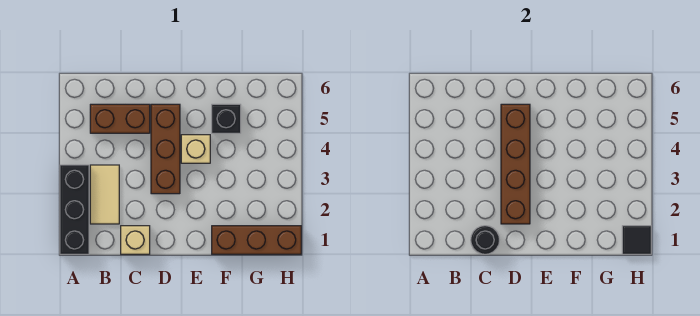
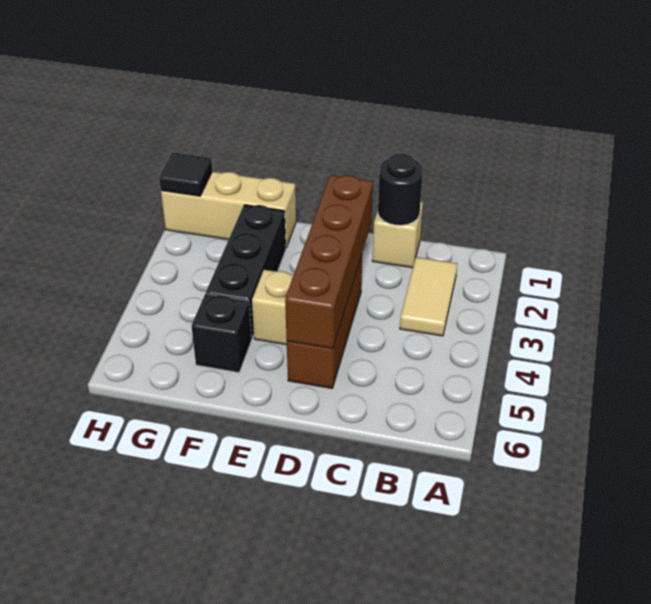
black brick A1:A3 level 1 -> black brick F2:F4 level 1
brown brick B5:C5 level 1 -> none
brown brick F1:H1 level 1 -> tan brick F1:H1 level 1

